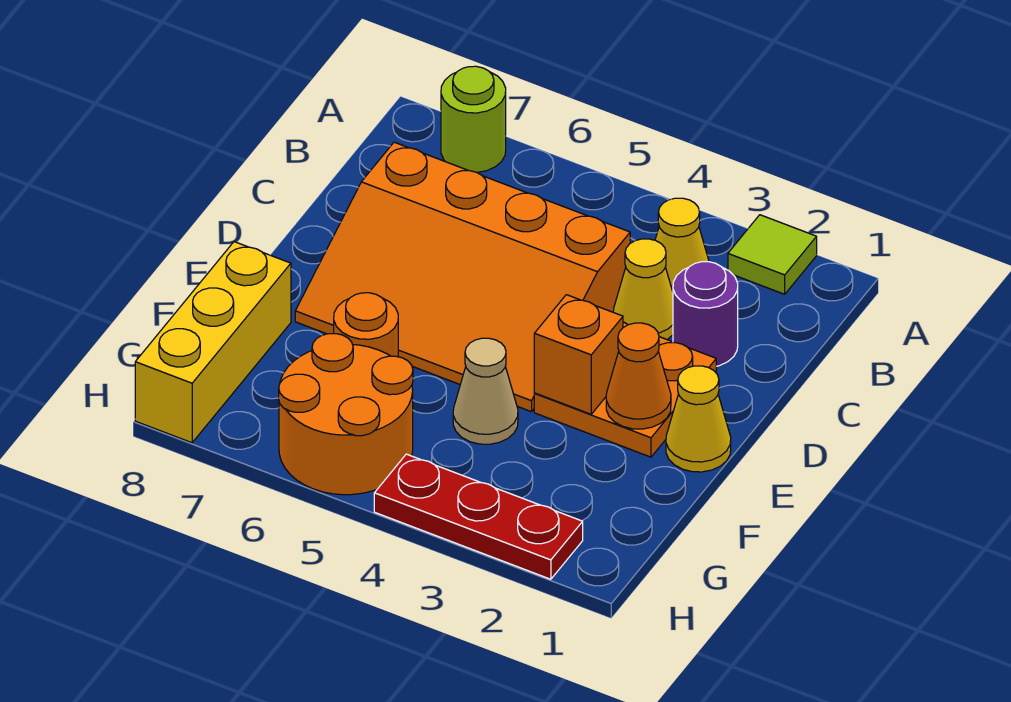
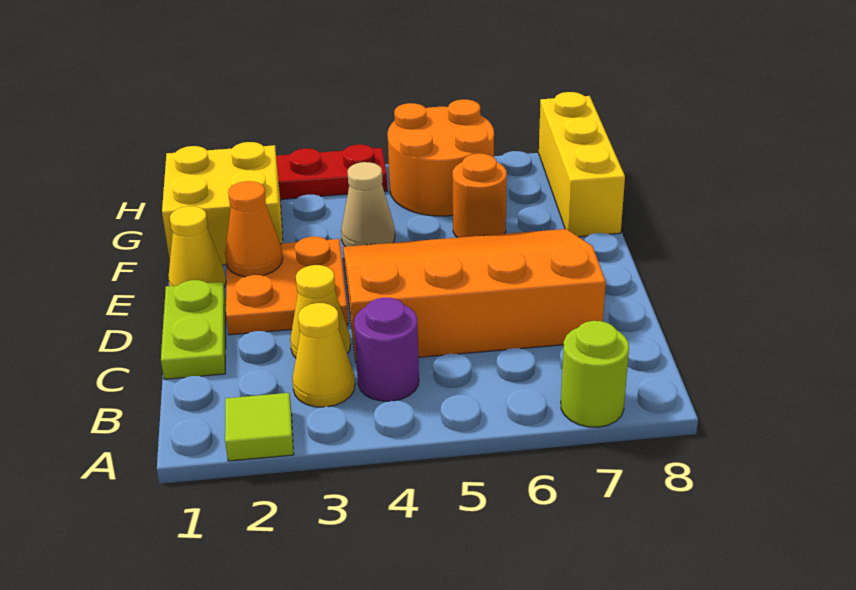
none -> lime plate C1:D1 level 1
purple round brick C2 level 1 -> purple round brick B4 level 1
orange brick E3 level 2 -> none
none -> yellow brick F1:G2 level 1

